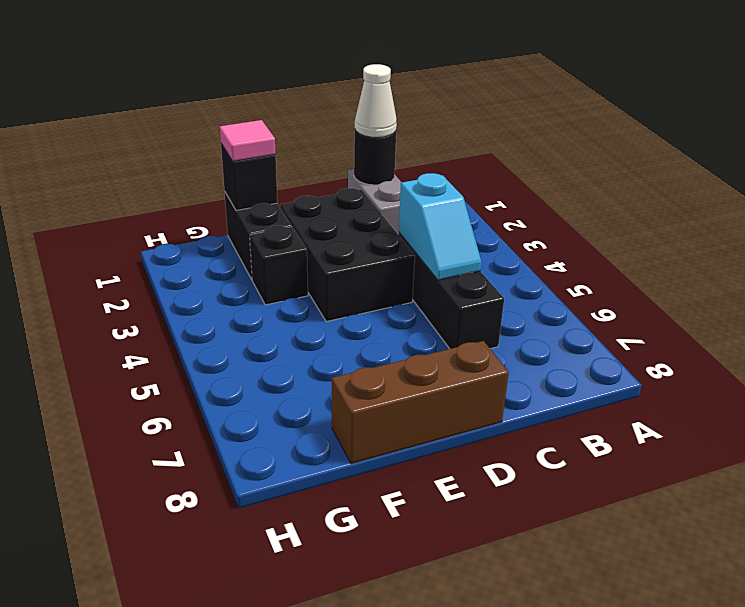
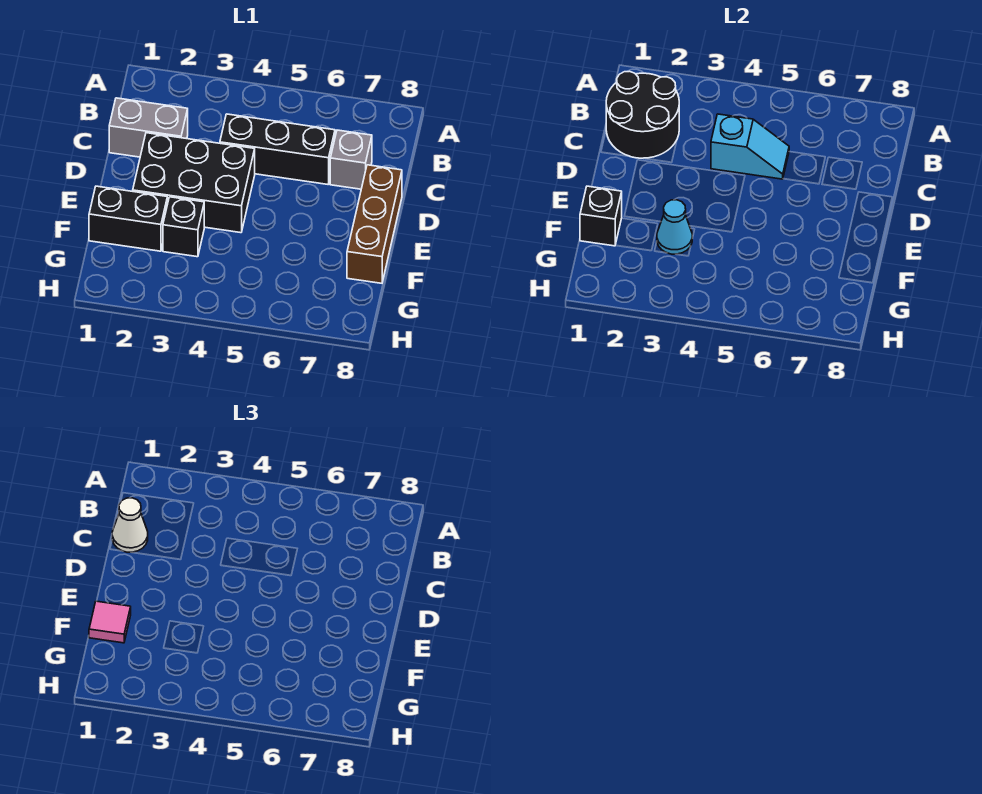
black round brick C1 level 2 -> black round brick B1:C2 level 2
none -> grey brick C7 level 1
none -> cyan cone F3 level 2

